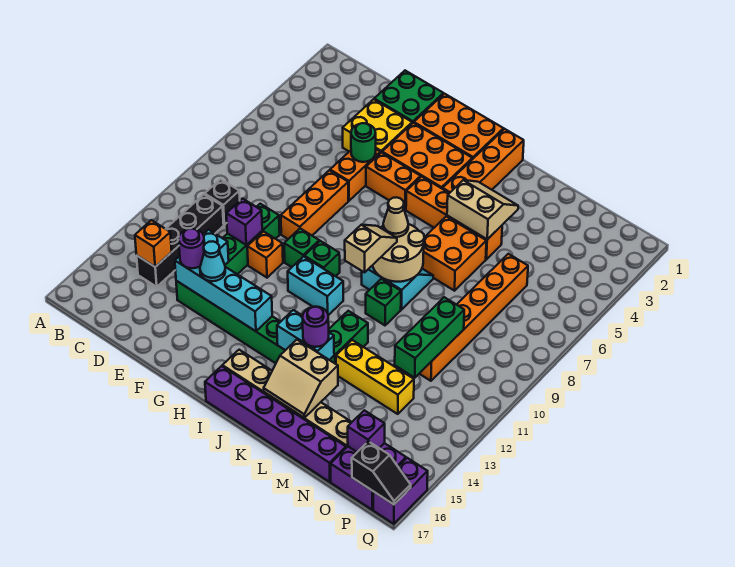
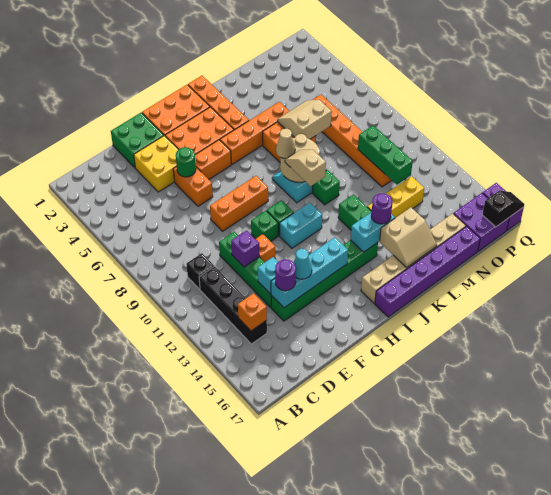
orange brick F7:F9 level 1 -> orange brick F8:H8 level 1
tan slope K4:L5 level 2 top 5 -> tan slope L6:M7 level 2 top 7
purple brick O16 level 2 -> none

